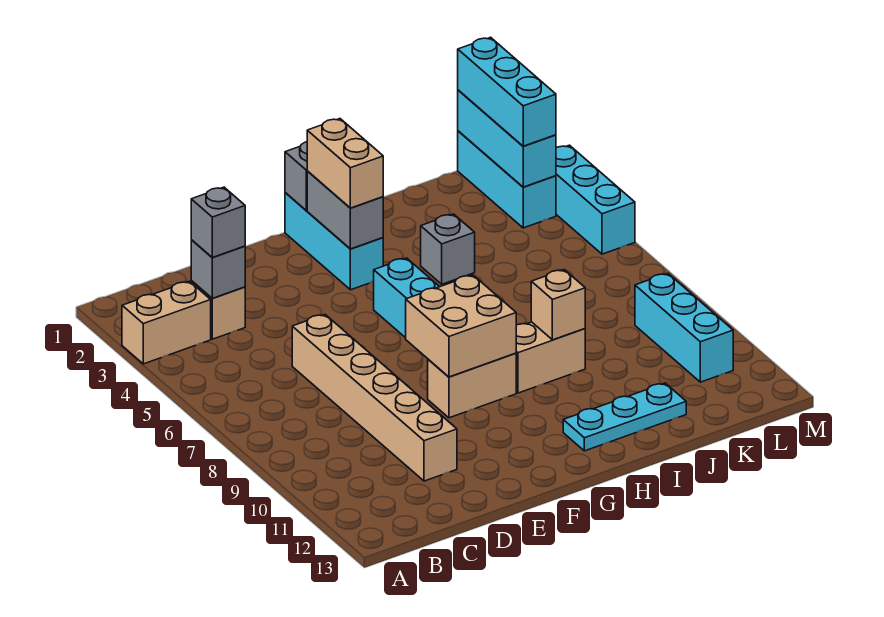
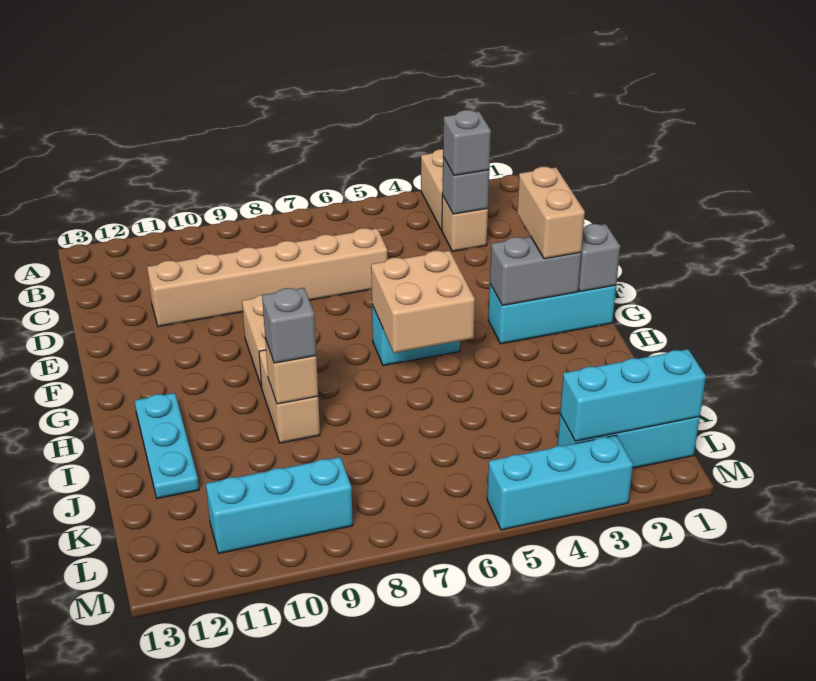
tan brick F8:G9 level 2 -> tan brick G5:H6 level 2
tan brick G2:G3 level 3 -> tan brick F2:G2 level 3
grey brick I4 level 1 -> grey brick I9 level 3
cyan brick L1:L3 level 3 -> none

